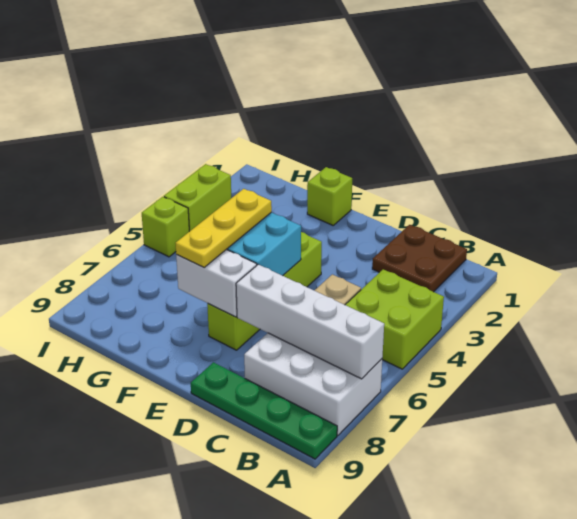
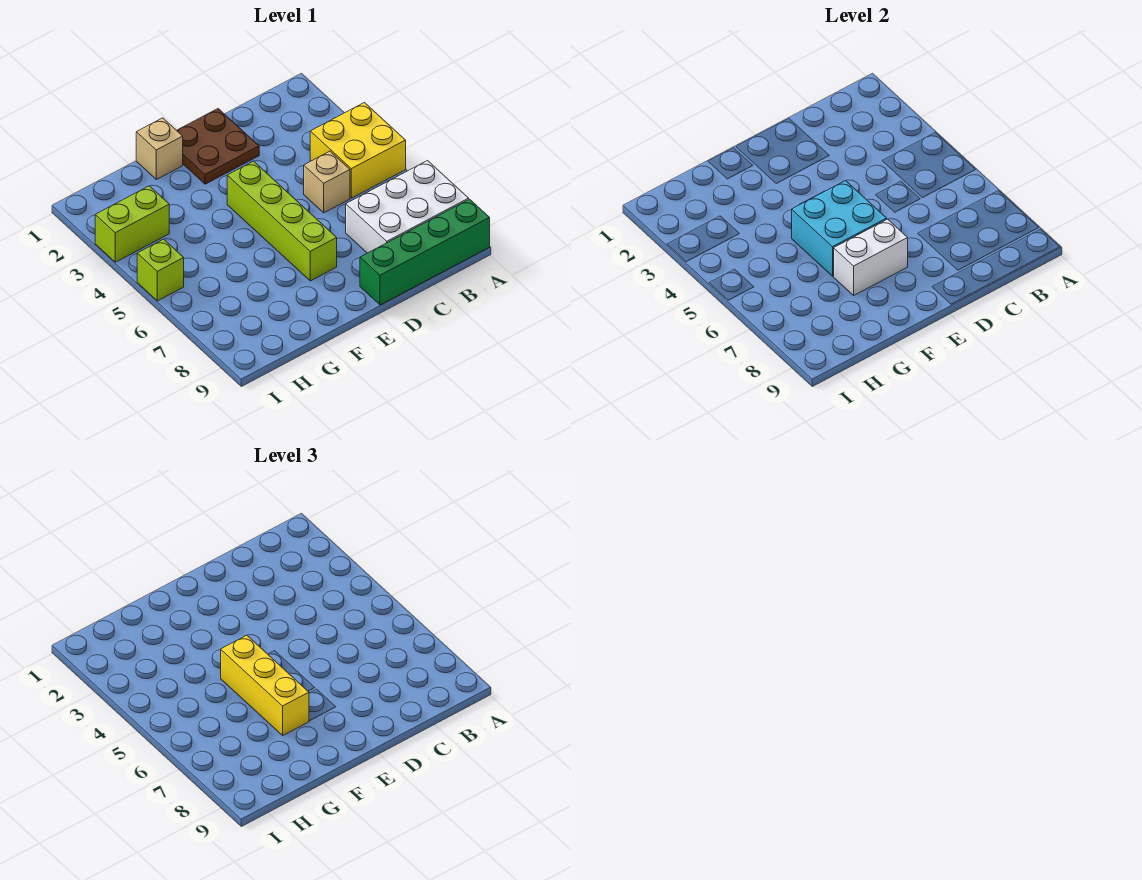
lime brick A4:B5 level 1 -> yellow brick A4:B5 level 1
white brick A7:D7 level 2 -> none
green plate A9:D9 level 1 -> green brick A9:D9 level 1
brown plate B1:C2 level 1 -> brown plate D1:E2 level 1
lime brick F1 level 1 -> tan brick F1 level 1
yellow plate F5:F7 level 3 -> yellow brick F5:F7 level 3
lime brick I3:I4 level 1 -> lime brick H3:I3 level 1

